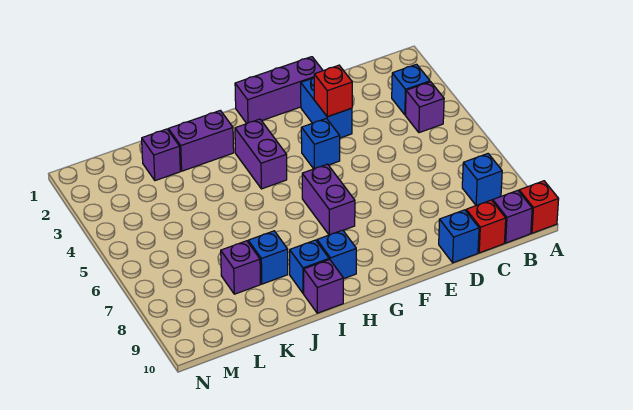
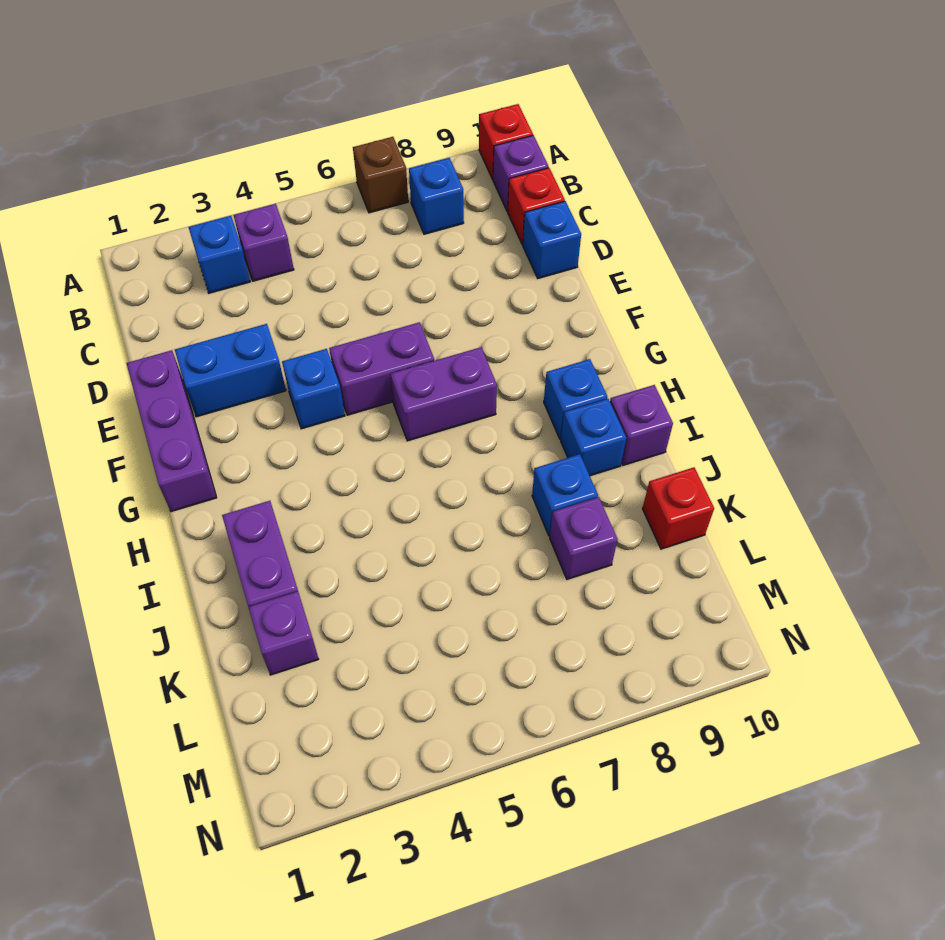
none -> brown brick A7 level 1
red brick E3 level 2 -> red brick K10 level 1
purple brick H3:H4 level 1 -> purple brick F5:F6 level 1

